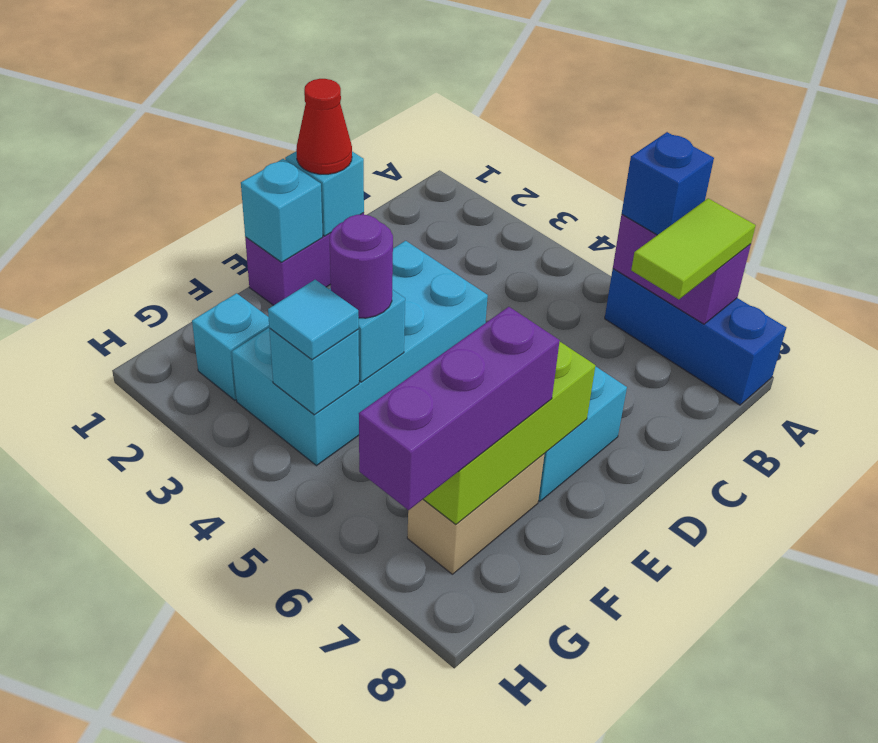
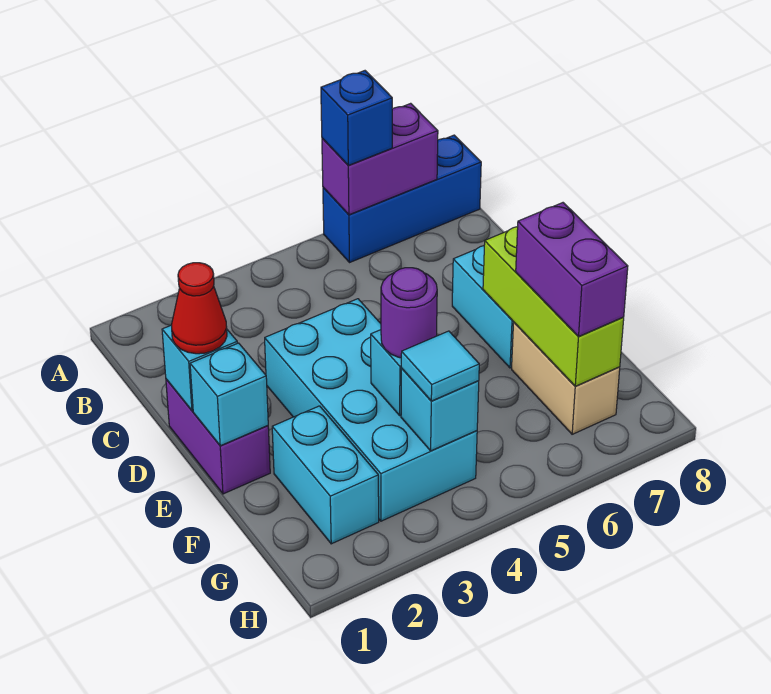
lime tile A7:B7 level 3 -> none
purple brick F7:H7 level 3 -> purple brick F7:G7 level 3
cyan brick G2 level 1 -> cyan brick F2:G2 level 1

